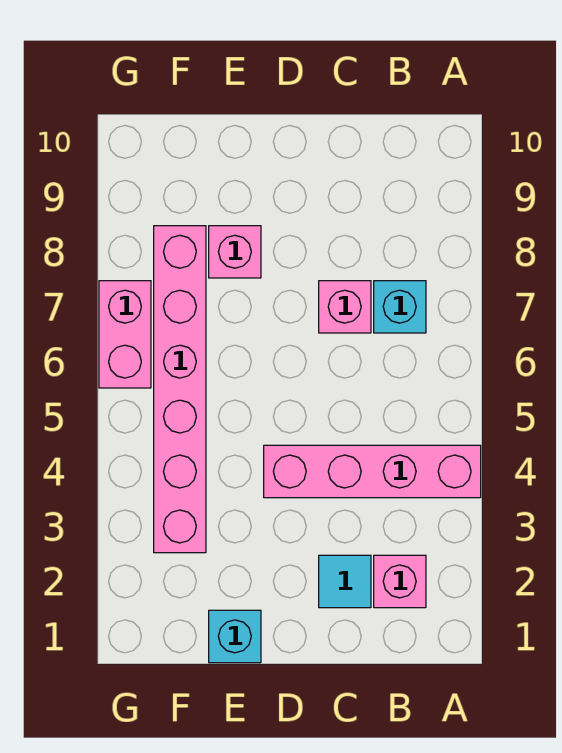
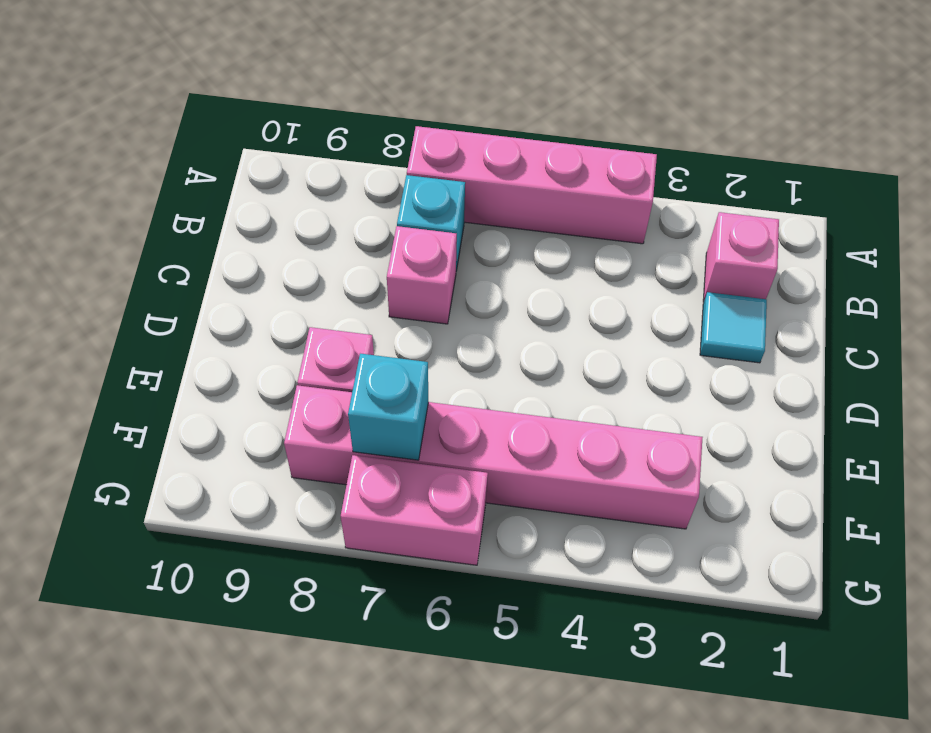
pink brick A4:D4 level 1 -> pink brick A4:A7 level 1
cyan brick E1 level 1 -> cyan brick F7 level 2

